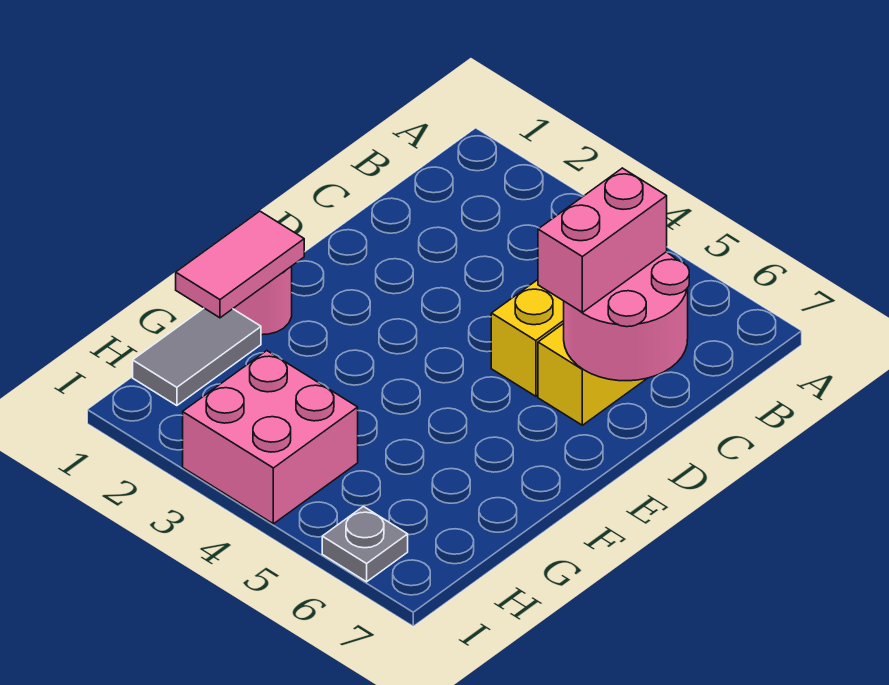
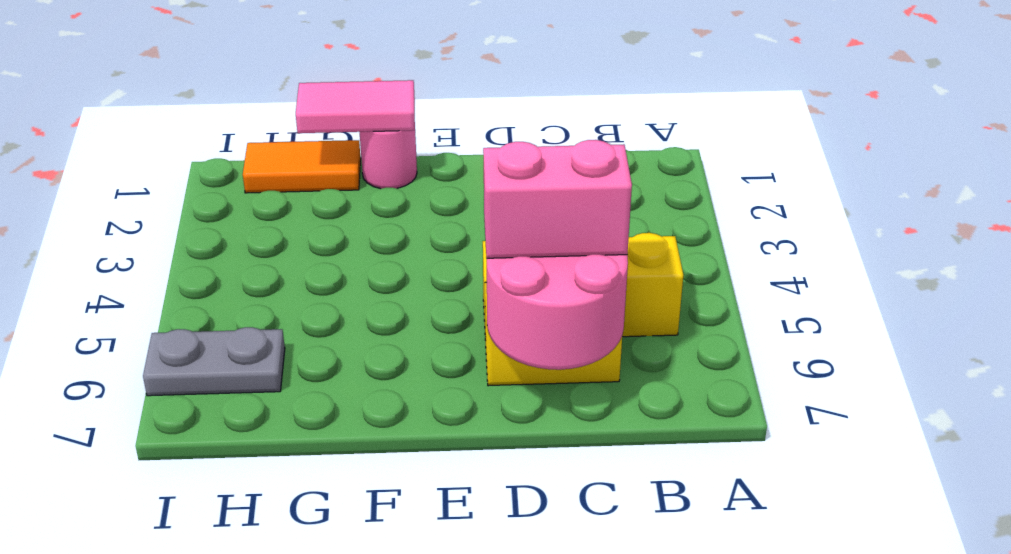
grey tile G1:H1 level 1 -> orange tile G1:H1 level 1
pink brick H3:I4 level 1 -> none
grey plate I6 level 1 -> grey plate H6:I6 level 1

